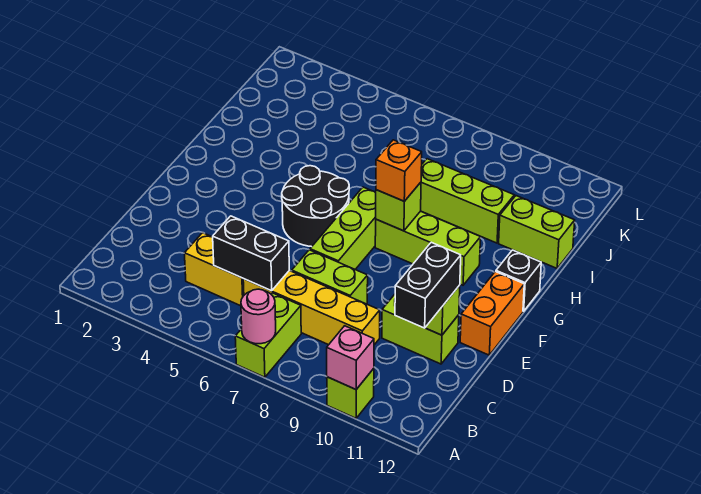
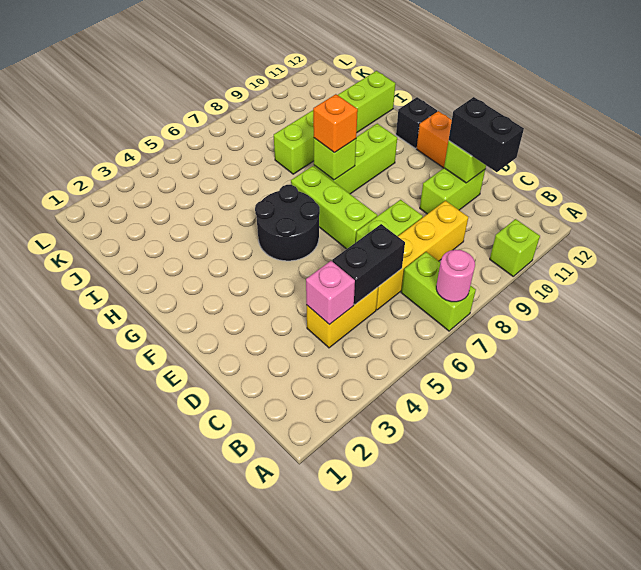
pink brick A10 level 2 -> pink brick C4 level 2

